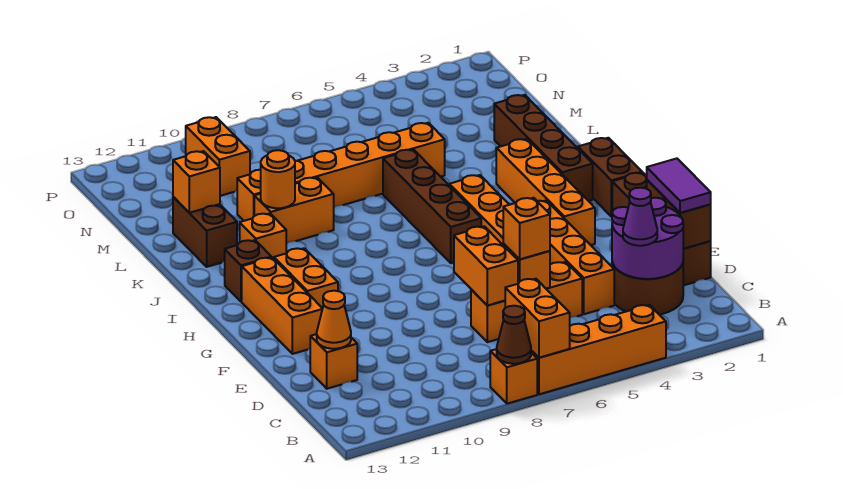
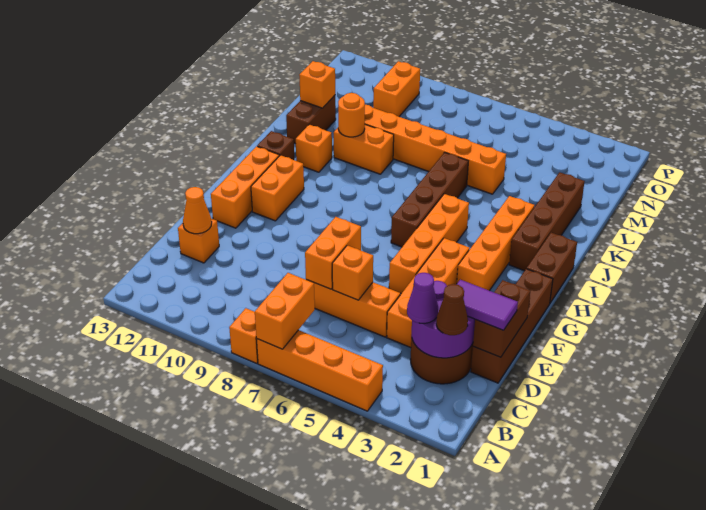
brown cone A8 level 2 -> brown cone C2 level 3
purple tile D1:E1 level 3 -> purple tile D1:D2 level 3
orange brick D6 level 3 -> none

